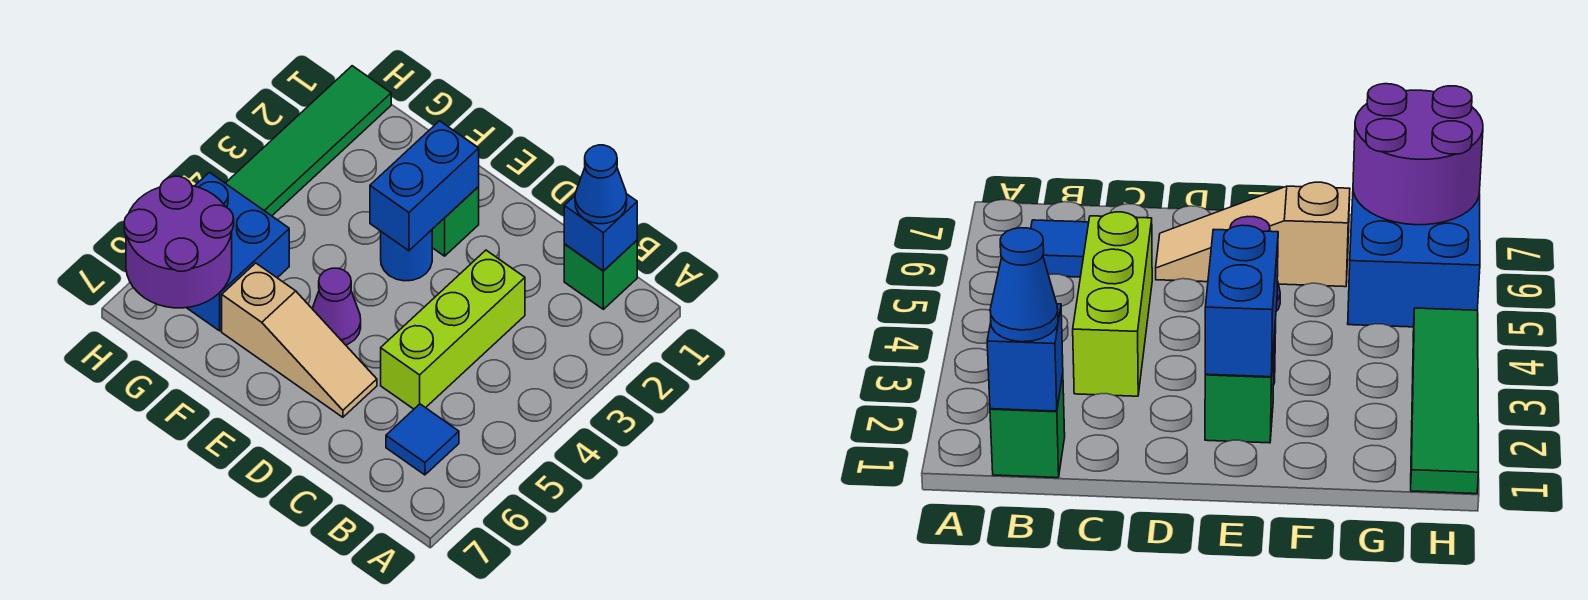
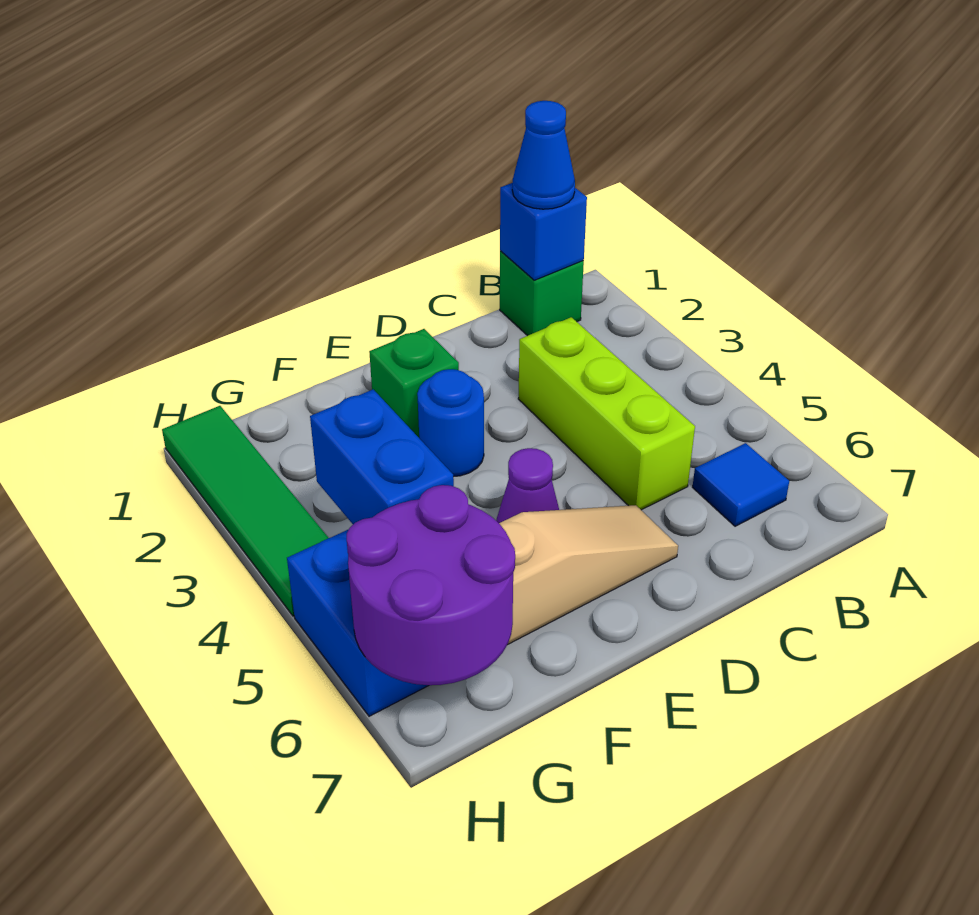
blue brick E2:E3 level 2 -> blue brick G4:G5 level 2

